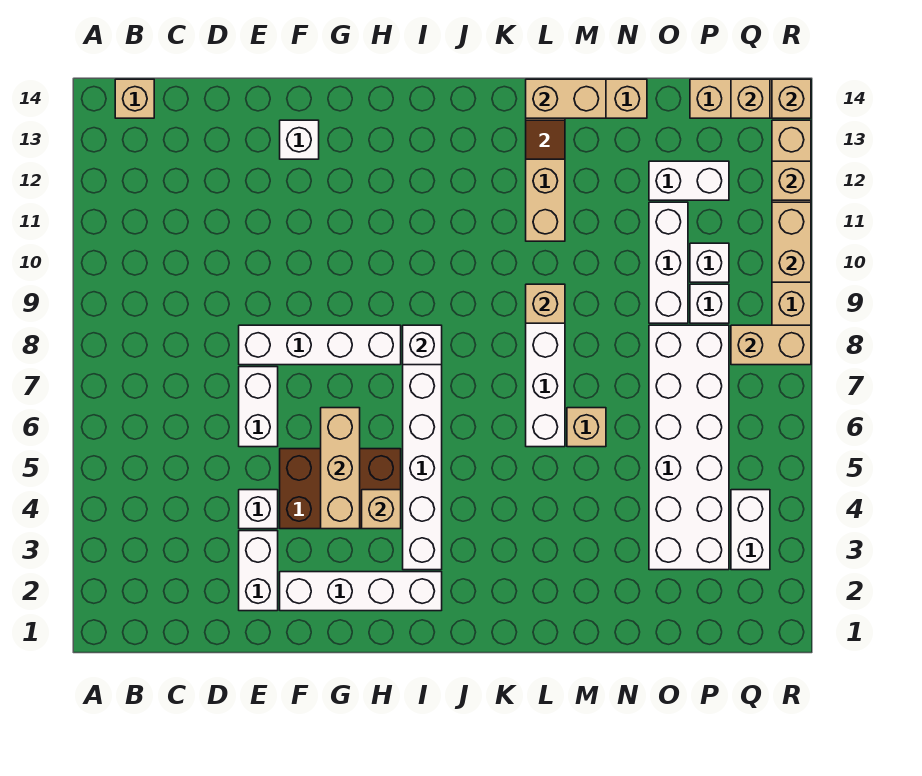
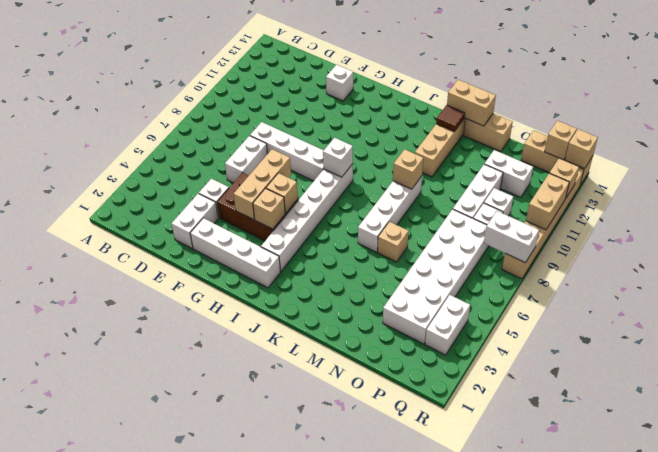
tan brick B14 level 1 -> tan brick H5 level 2
tan brick Q8:R8 level 2 -> white brick Q8:R8 level 2

